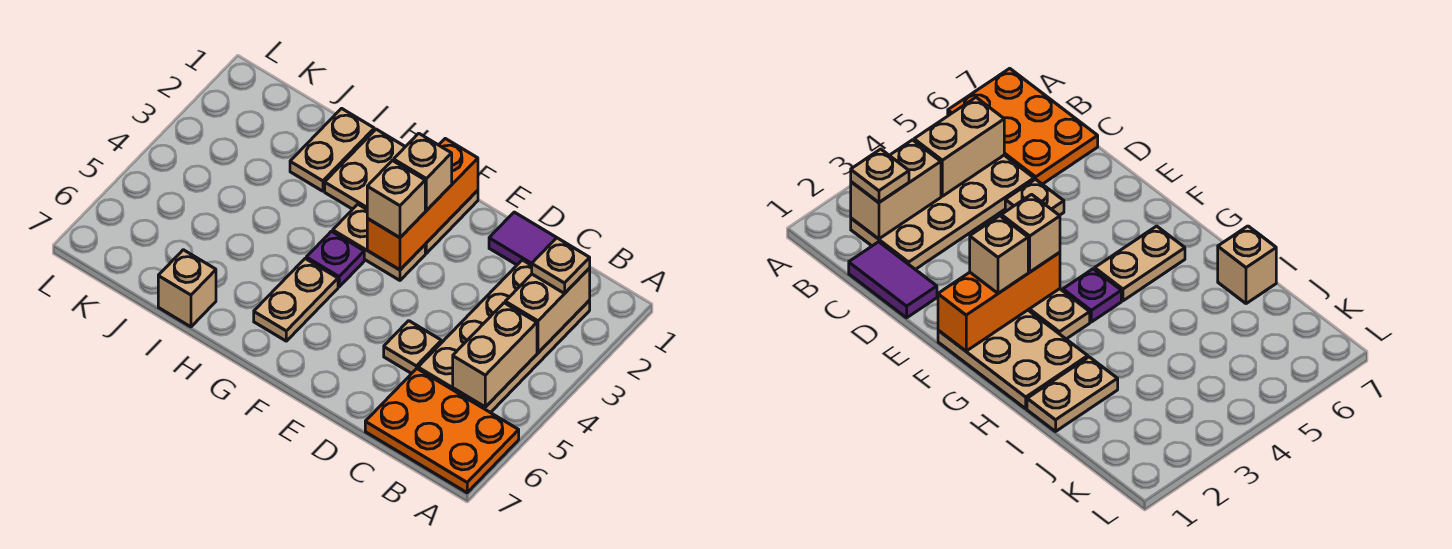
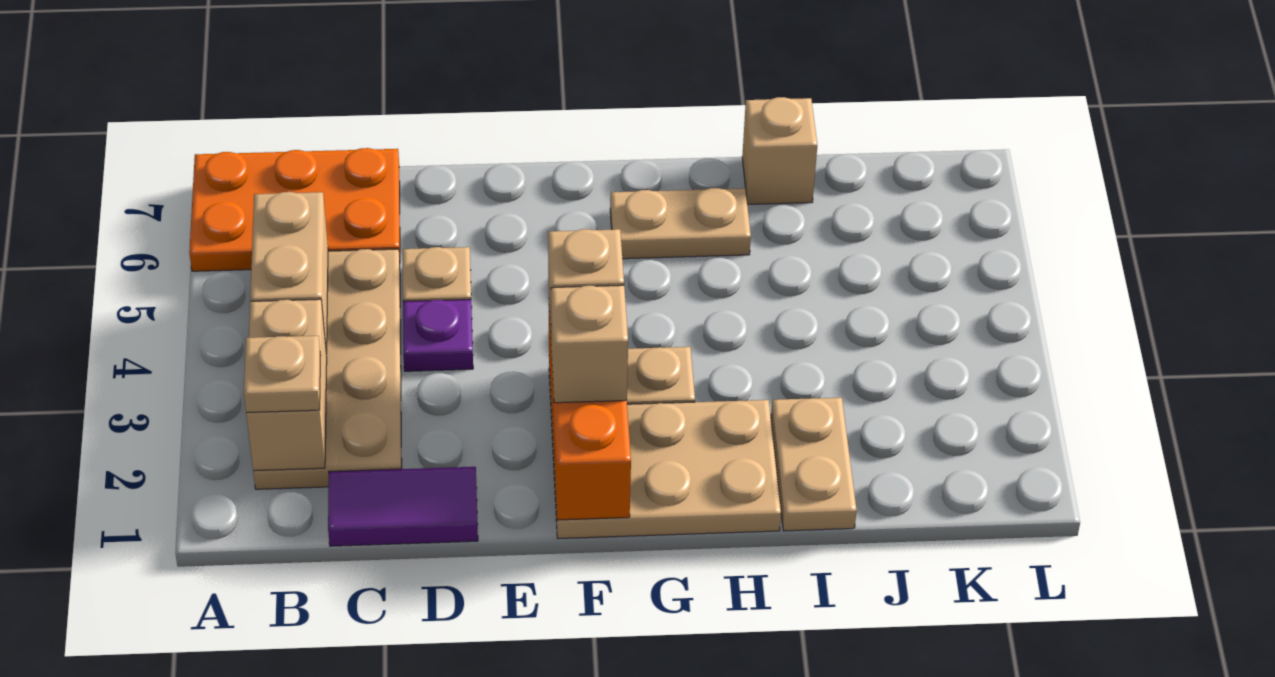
purple plate G4 level 1 -> purple plate D4 level 1
tan plate G5:G6 level 1 -> tan plate G6:H6 level 1

